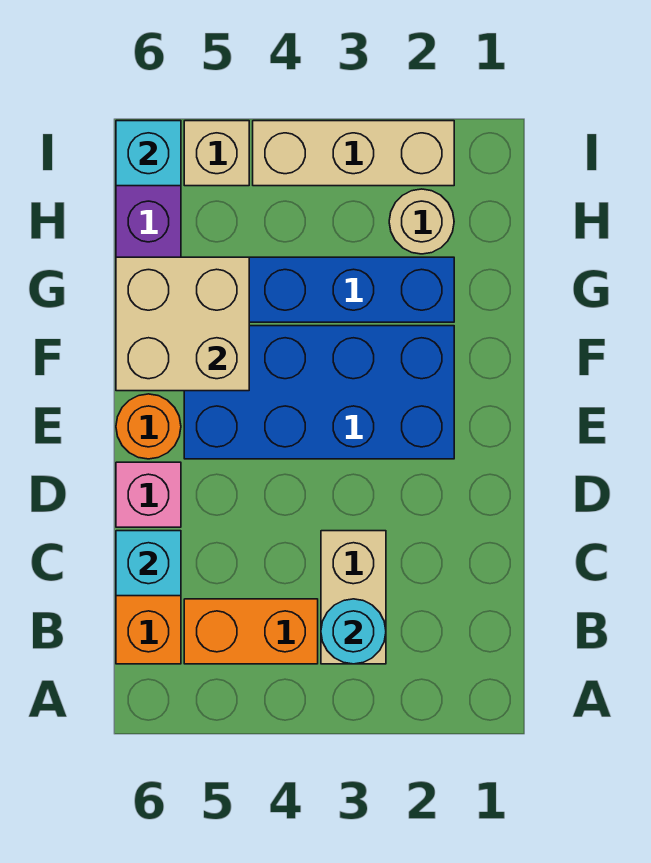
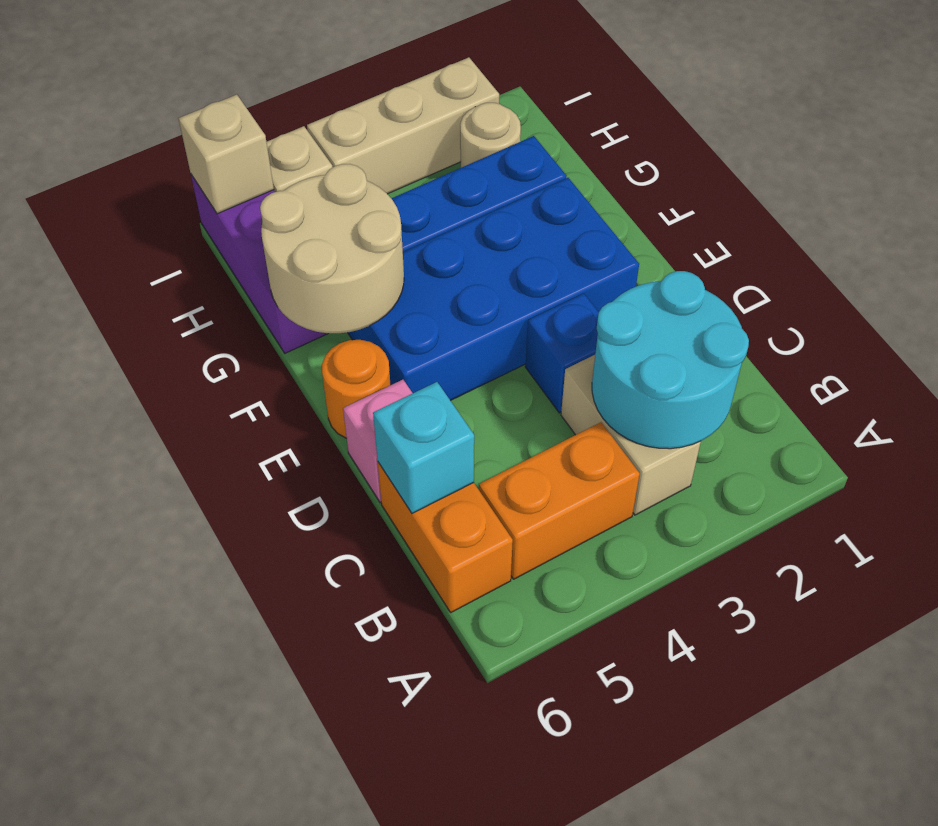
cyan round brick B3 level 2 -> cyan round brick B2:C3 level 2
none -> blue brick D3 level 1
tan brick F5:G6 level 2 -> tan round brick F5:G6 level 2
cyan brick I6 level 2 -> tan brick I6 level 2

